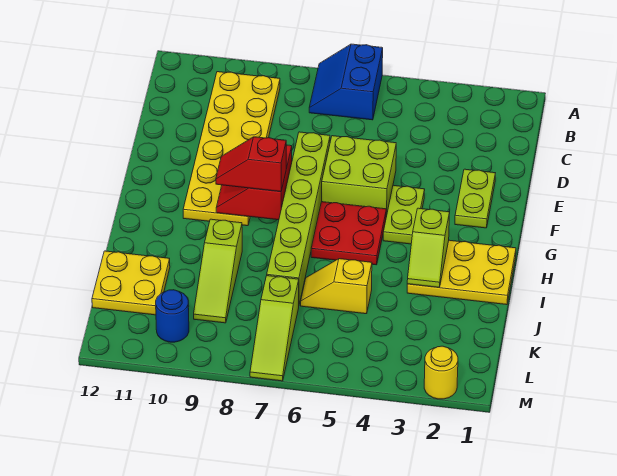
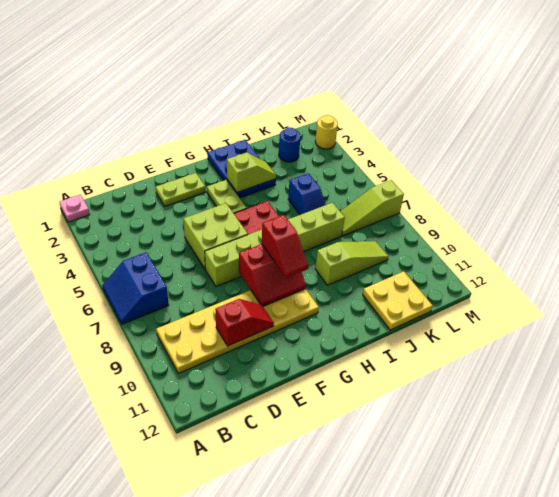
none -> pink plate A1 level 1
blue slope A6:B7 level 1 top 6 -> blue slope A6:B7 level 1 top B
none -> red slope D10:E10 level 2 top D
lime plate F4:G4 level 1 -> lime plate G3:G4 level 1
yellow plate H1:I3 level 1 -> blue plate H1:I3 level 1
yellow slope J5:J6 level 1 top 5 -> blue slope J5:J6 level 1 top 5
lime slope K7:M7 level 1 top K -> lime slope K7:M7 level 1 top M
blue round brick L10 level 1 -> blue round brick K2 level 1

